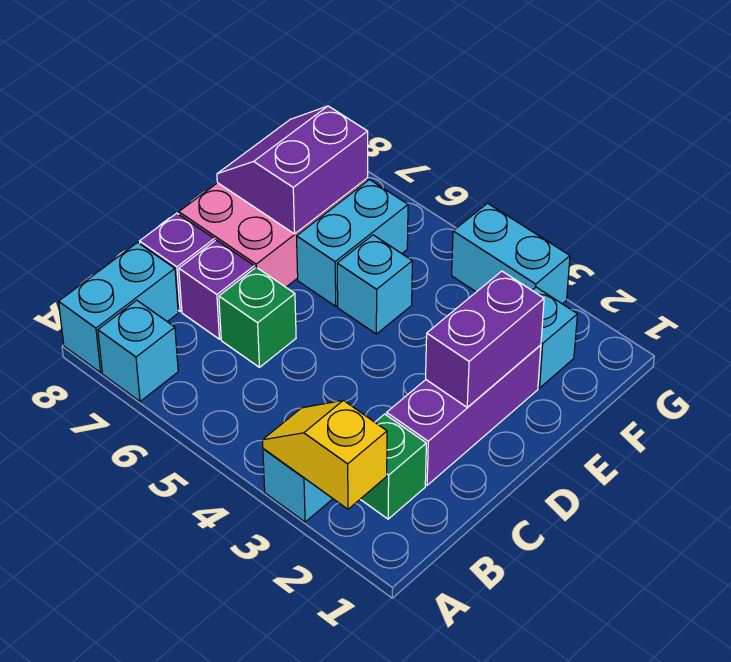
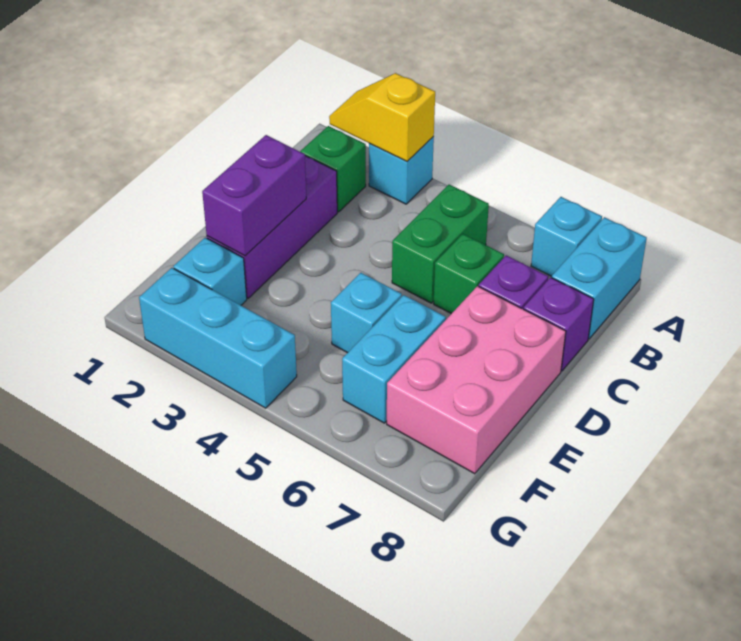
yellow slope A2:A3 level 2 top 2 -> yellow slope A2:A3 level 2 top 3
none -> green brick B5:C5 level 1
purple slope E7:F8 level 2 top 7 -> none
cyan brick G3:G4 level 1 -> cyan brick G2:G4 level 1

